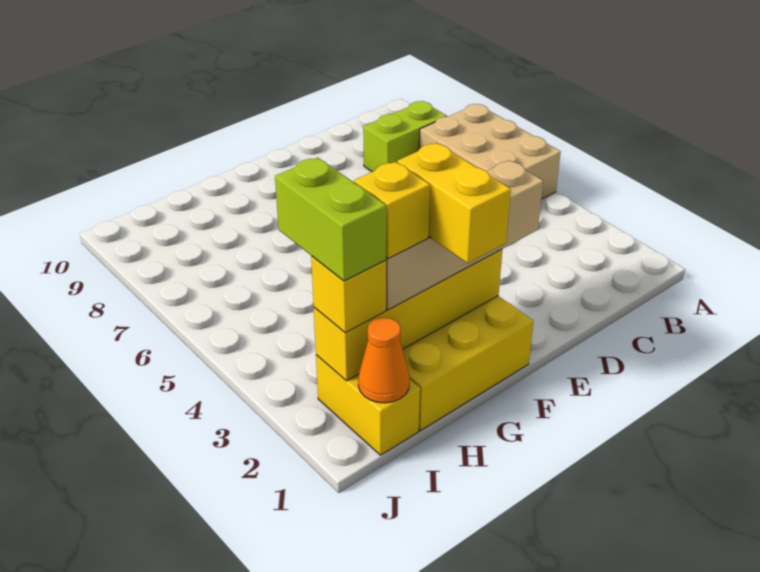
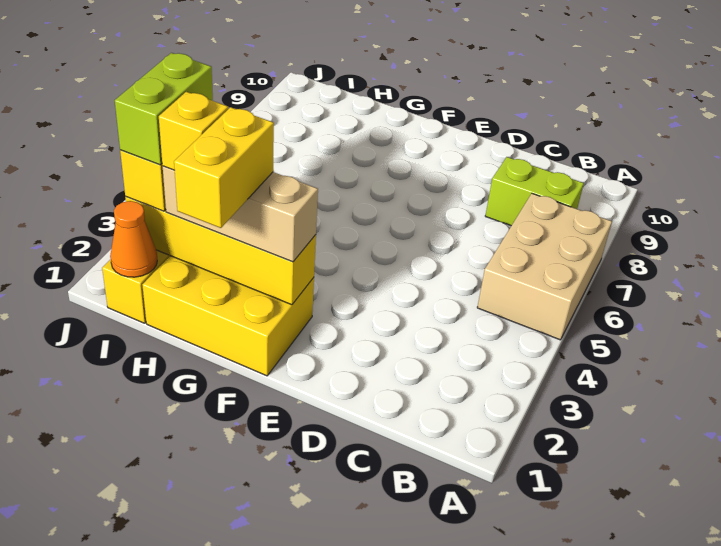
tan brick E2:H2 level 3 -> tan brick F2:H2 level 3

